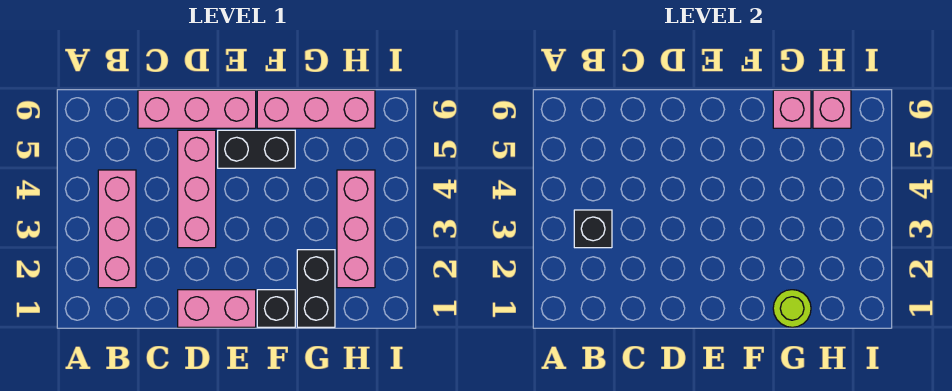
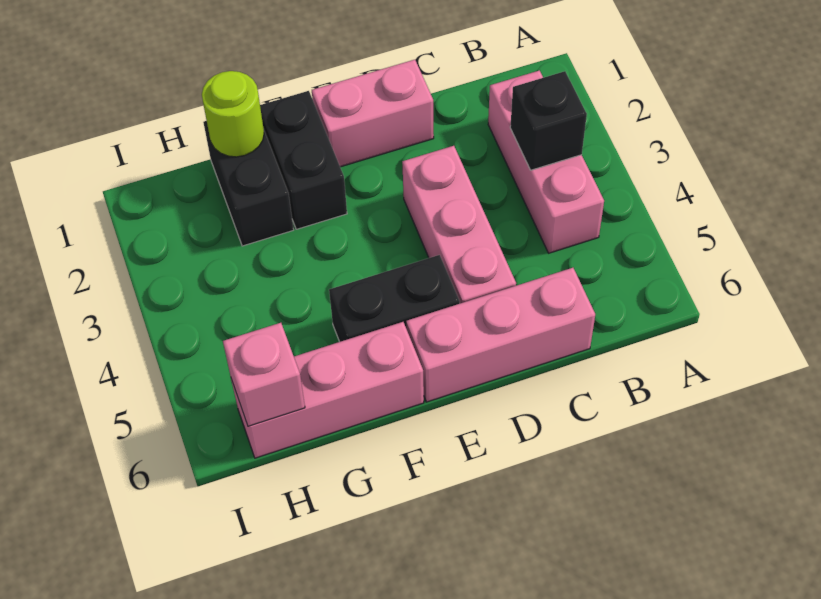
black brick F1 level 1 -> black brick F1:F2 level 1
pink brick G6 level 2 -> none
pink brick H2:H4 level 1 -> none

